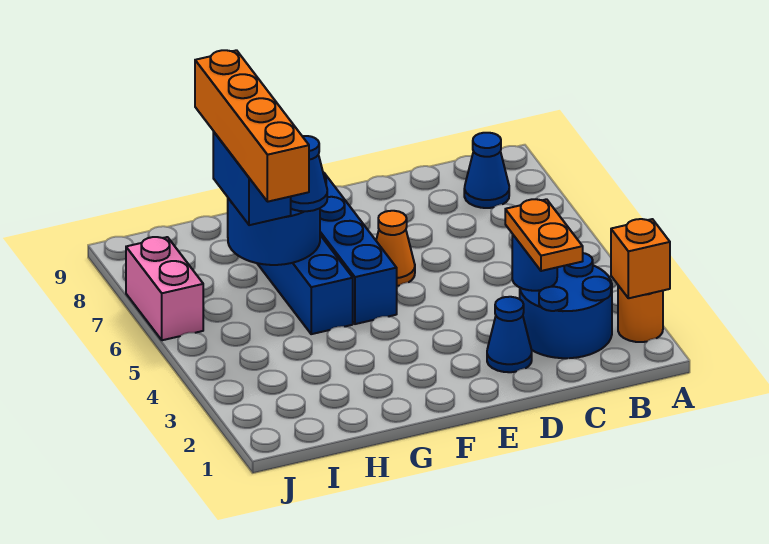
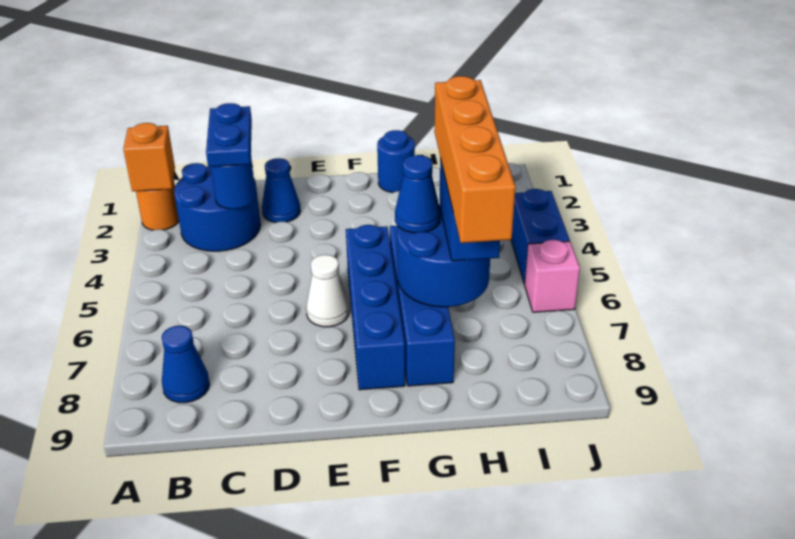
orange plate C2:C3 level 3 -> blue plate C2:C3 level 3
orange cone E6 level 1 -> white cone E6 level 1
none -> blue round brick G1 level 1
none -> blue brick J4:J5 level 1
pink brick J6:J7 level 1 -> pink brick J6 level 1

